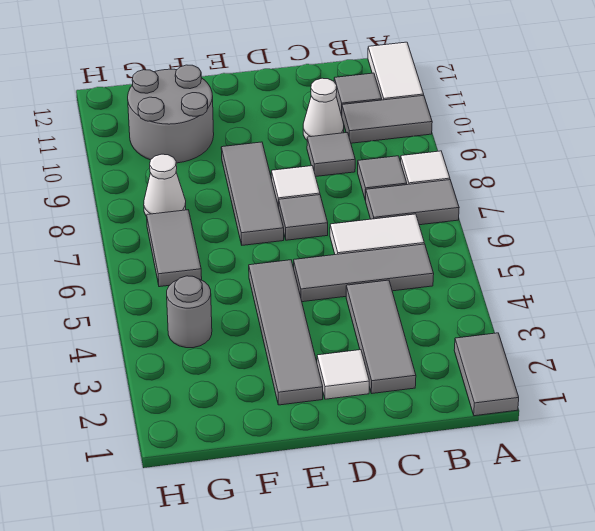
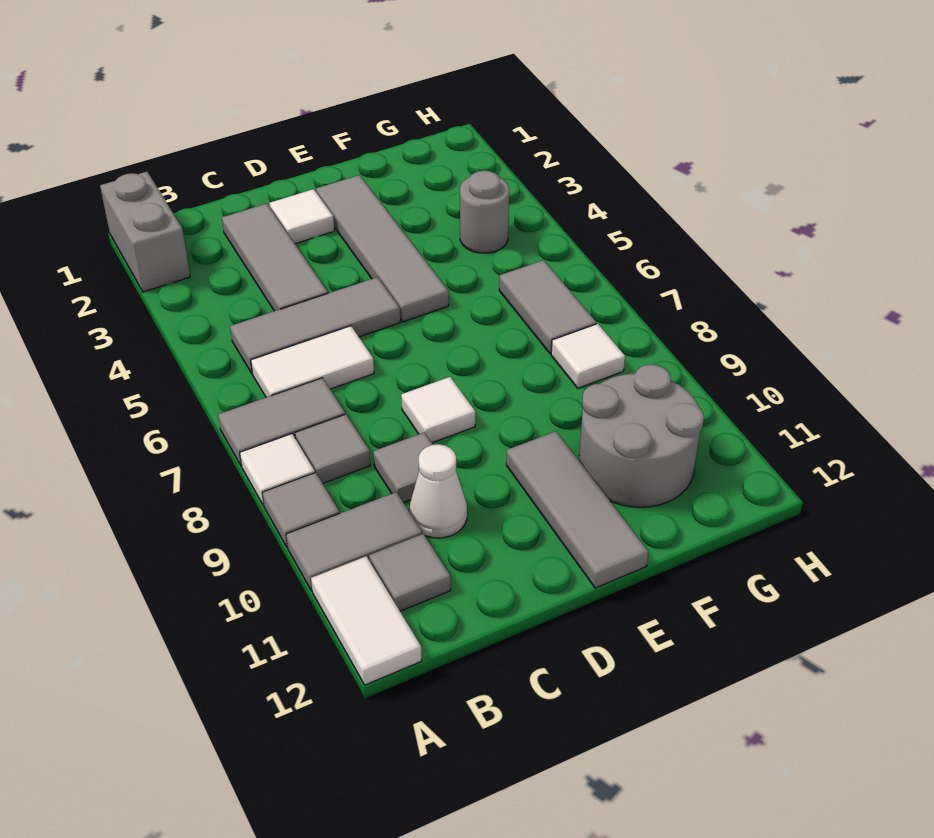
grey tile A1:A2 level 1 -> grey brick A1:A2 level 1
grey tile D7 level 1 -> grey tile A9 level 1
grey tile E7:E9 level 1 -> grey tile E10:E12 level 1
white cone G8 level 1 -> white tile G8 level 1

